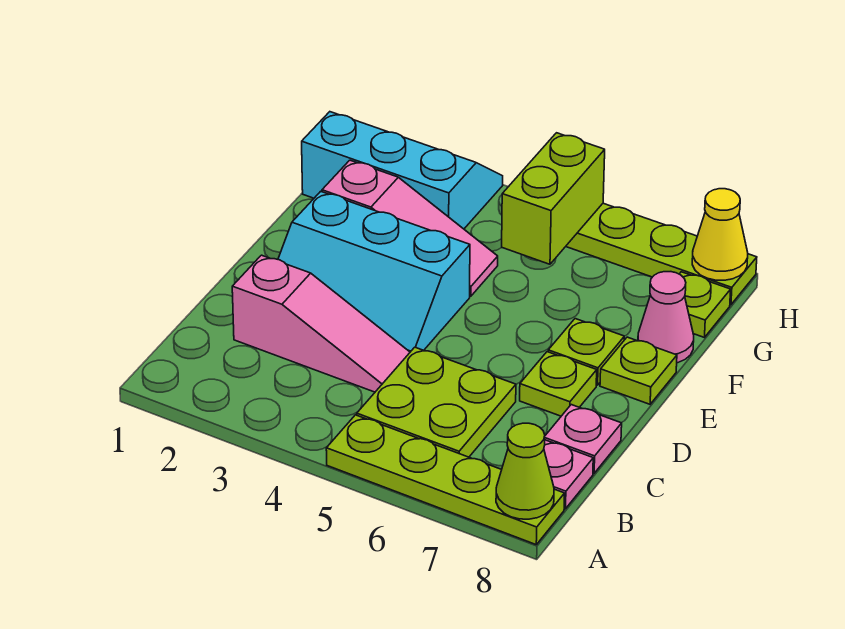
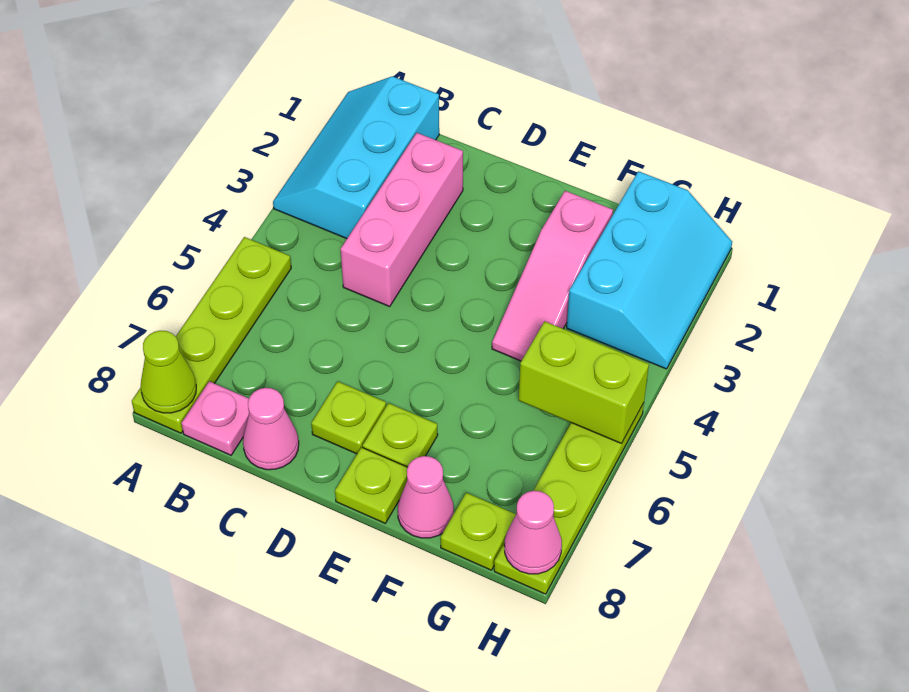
lime plate B5:C6 level 1 -> none
pink slope C2:C4 level 1 top 2 -> pink brick C2:C4 level 1
pink plate C8 level 1 -> pink cone C8 level 1
cyan slope D2:E4 level 1 top E -> cyan slope A1:B3 level 1 top B
yellow cone H8 level 2 -> pink cone H8 level 2

